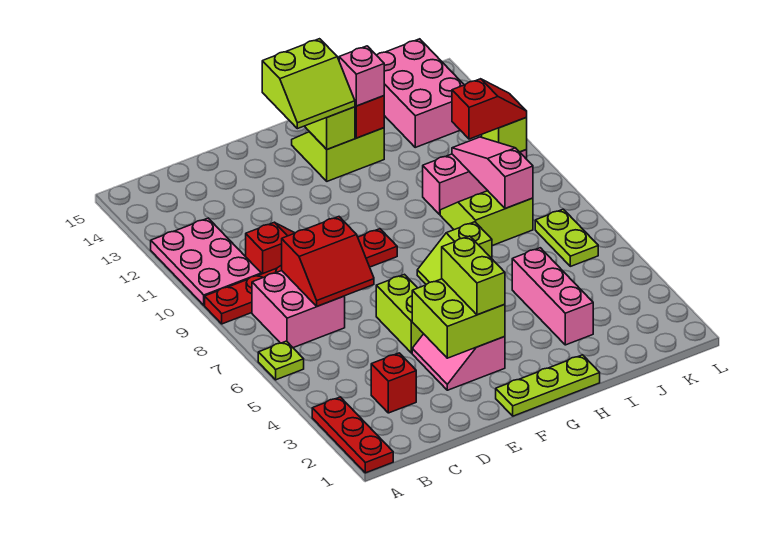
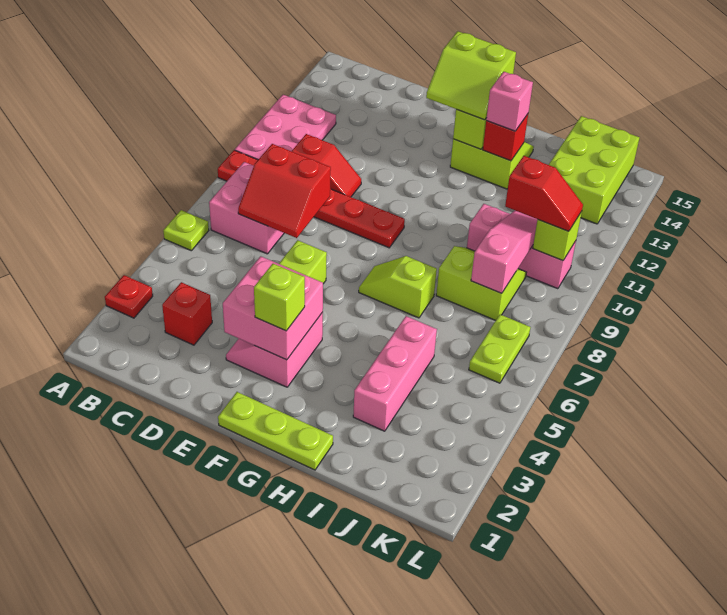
red plate A1:A3 level 1 -> red plate A3 level 1
lime brick E3:F4 level 2 -> pink brick E3:F4 level 2
lime brick F3:F4 level 3 -> lime brick F3 level 3
pink brick J13:K15 level 1 -> lime brick J13:K15 level 1

